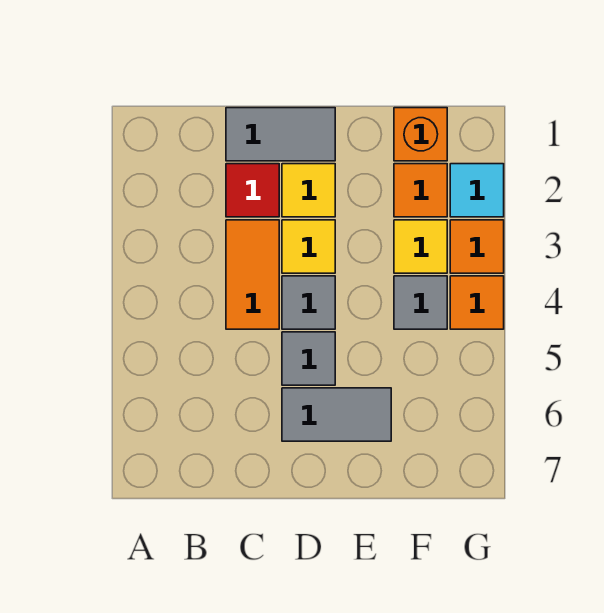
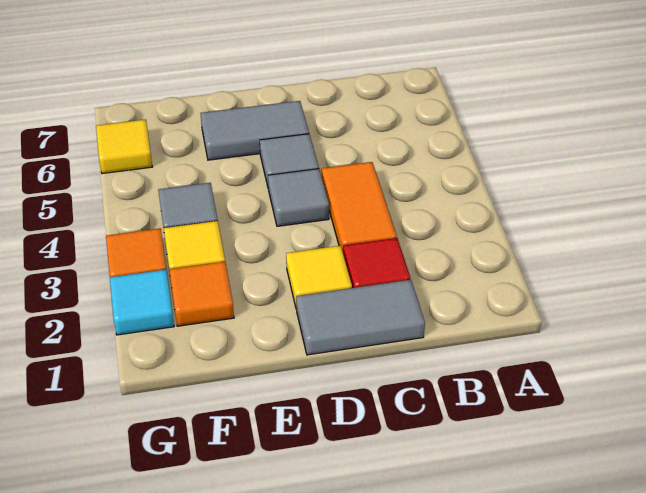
yellow tile D3 level 1 -> yellow tile G6 level 1
orange brick F1 level 1 -> none
orange tile G4 level 1 -> none

